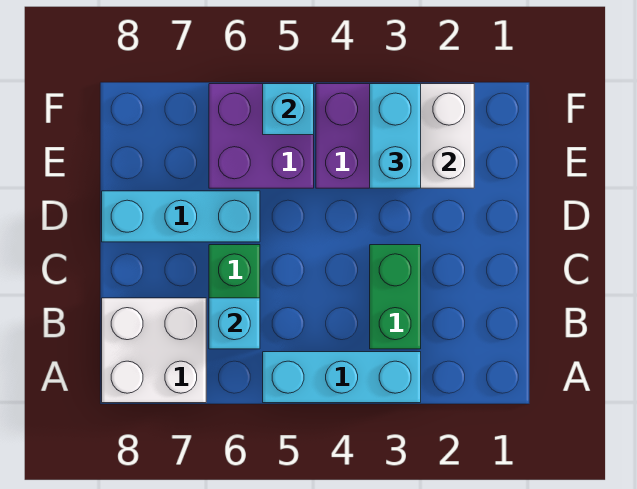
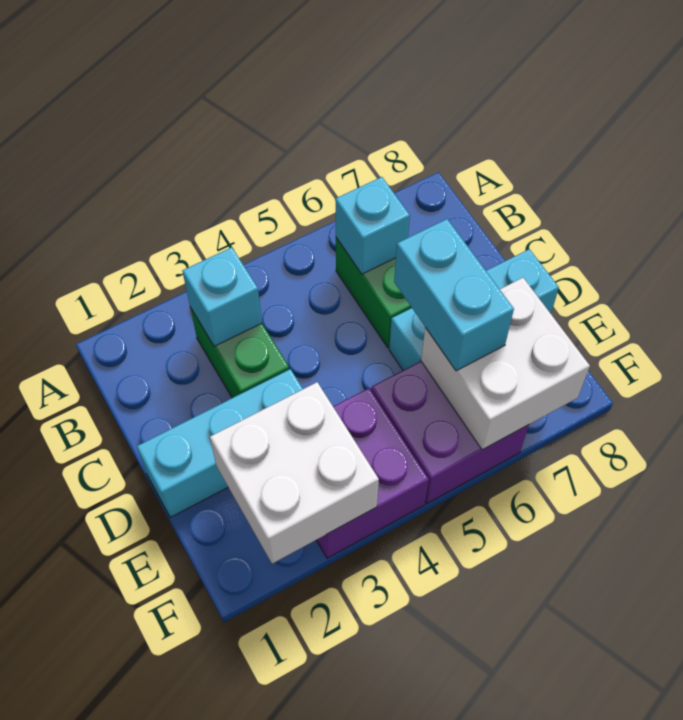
cyan brick A3:A5 level 1 -> cyan brick D1:D3 level 1
white brick A7:B8 level 1 -> white brick E6:F7 level 2
cyan brick E3:F3 level 3 -> cyan brick D6:E6 level 3
cyan brick F5 level 2 -> cyan brick B3 level 2

